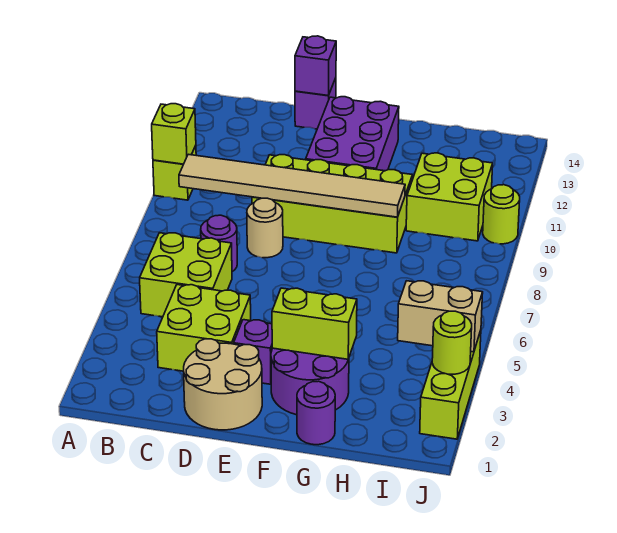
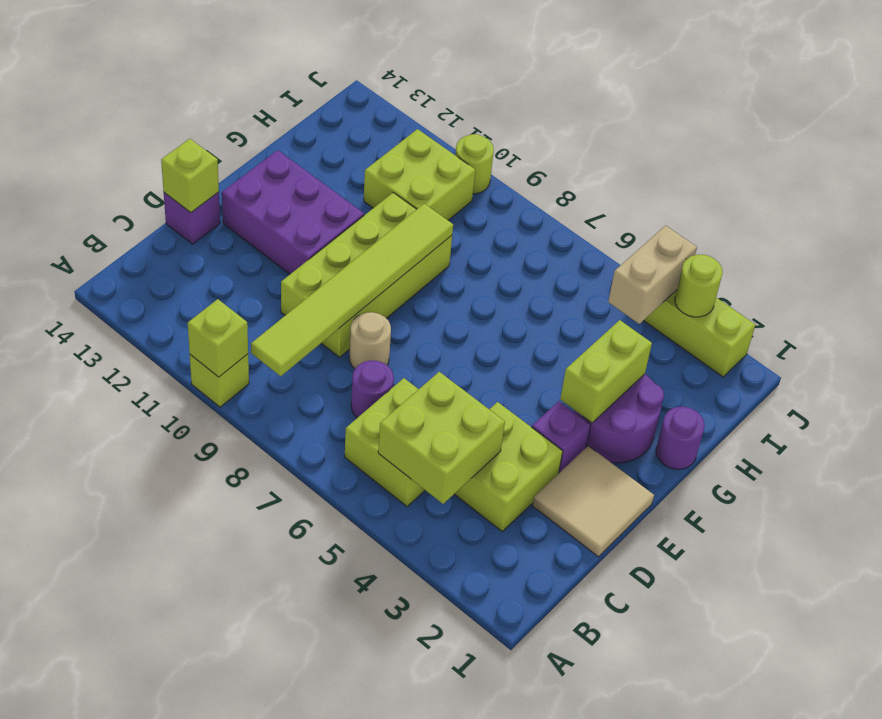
none -> lime brick B4:C5 level 2
tan tile B9:G9 level 2 -> lime tile B9:G9 level 2
tan round brick D1:E2 level 1 -> tan tile D1:E2 level 1
purple brick D14 level 2 -> lime brick D14 level 2

